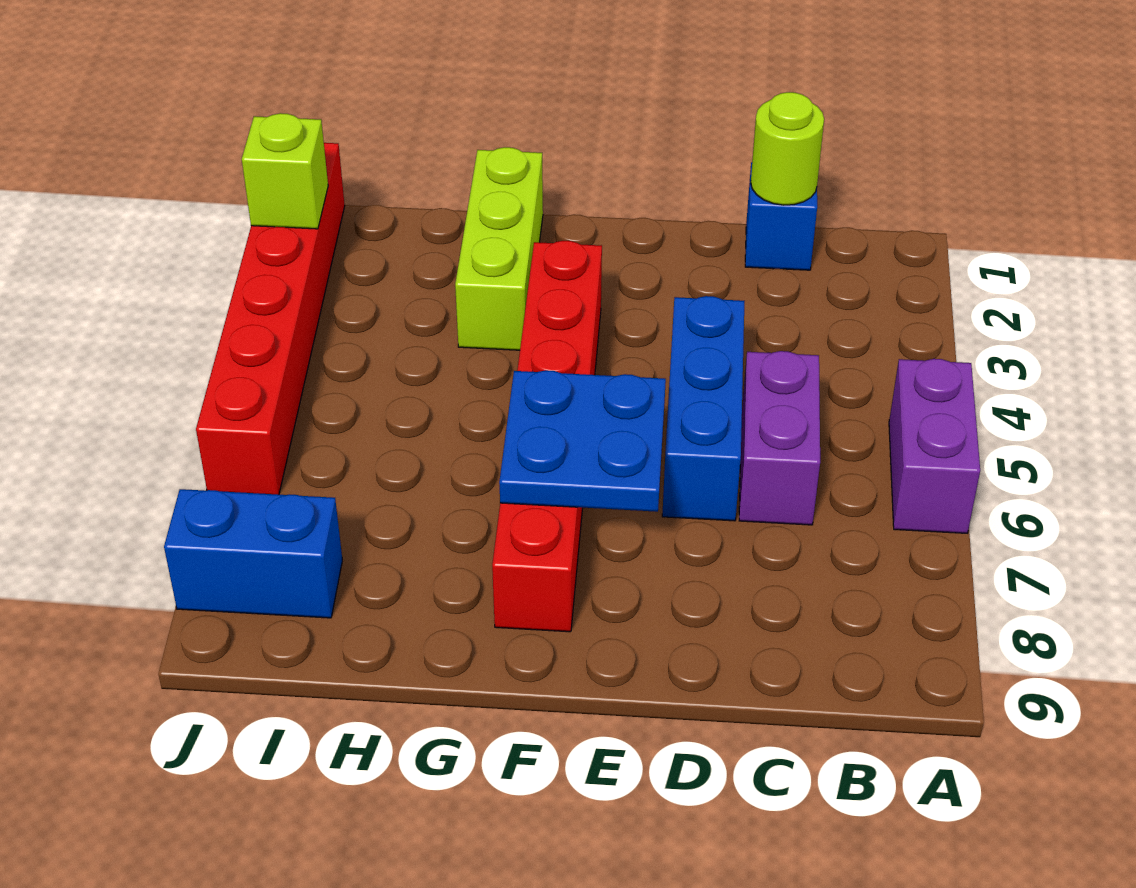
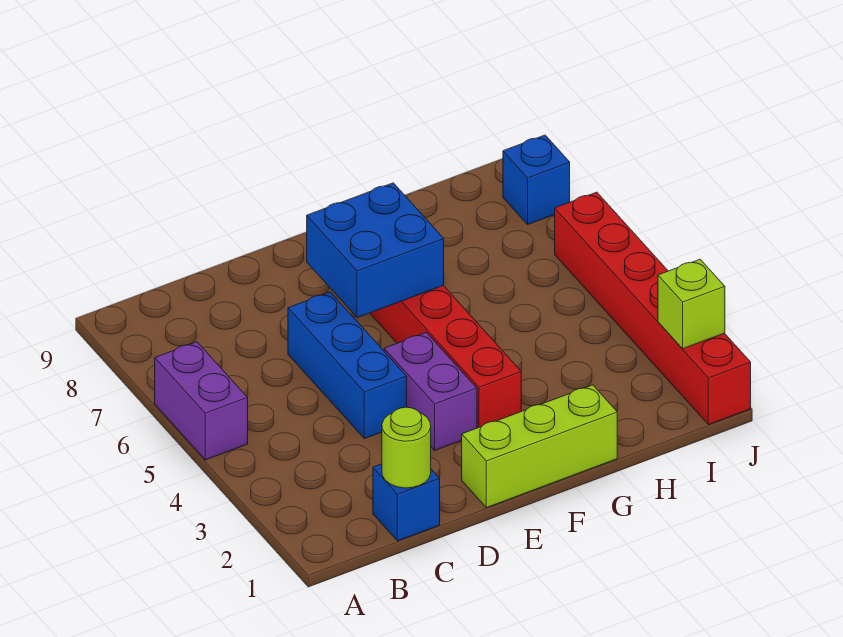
purple brick C5:C6 level 1 -> purple brick E3:E4 level 1
blue plate E6:F7 level 2 -> blue brick E6:F7 level 2
lime brick G1:G3 level 1 -> lime brick E1:G1 level 1
blue brick I8:J8 level 1 -> blue brick J8 level 1

